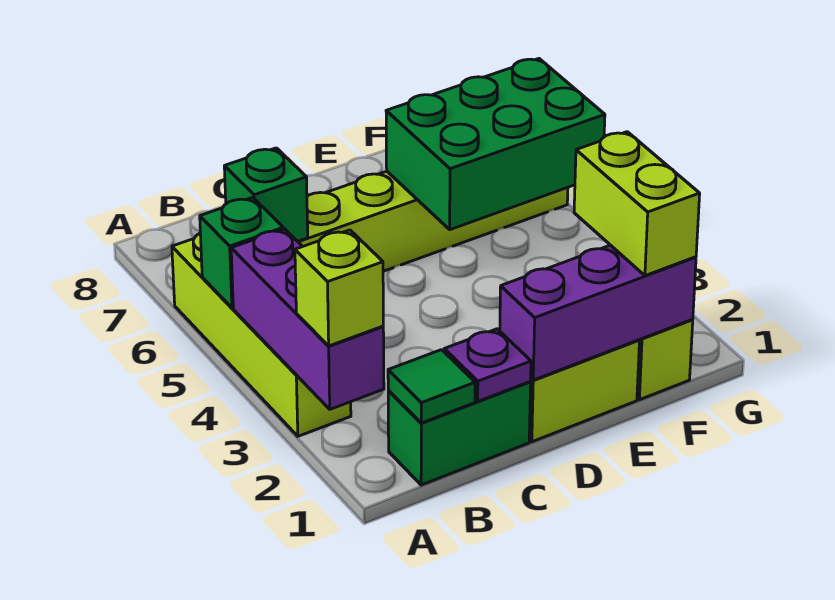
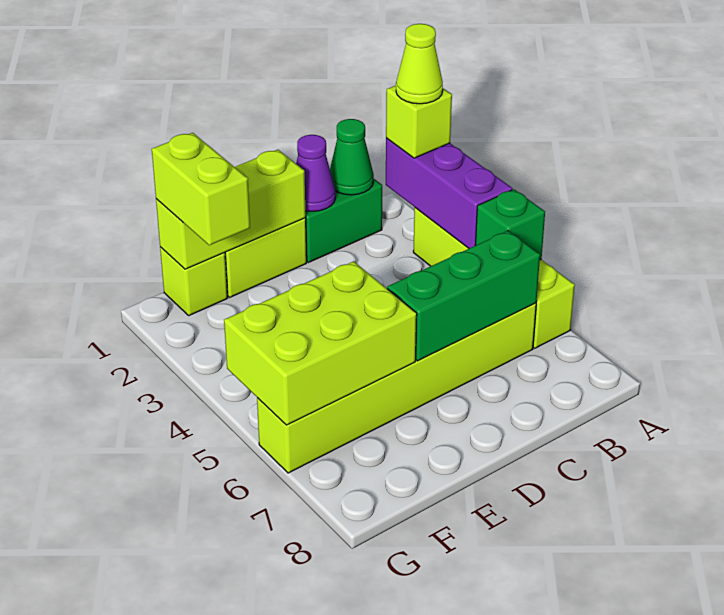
none -> lime cone A2 level 4
green tile B1 level 2 -> green cone B1 level 2
green brick B6 level 2 -> green brick B6:D6 level 2
purple plate C1 level 2 -> purple cone C1 level 2
purple brick D1:F1 level 2 -> lime brick D1:F1 level 2
green brick E5:G6 level 2 -> lime brick E5:G6 level 2

